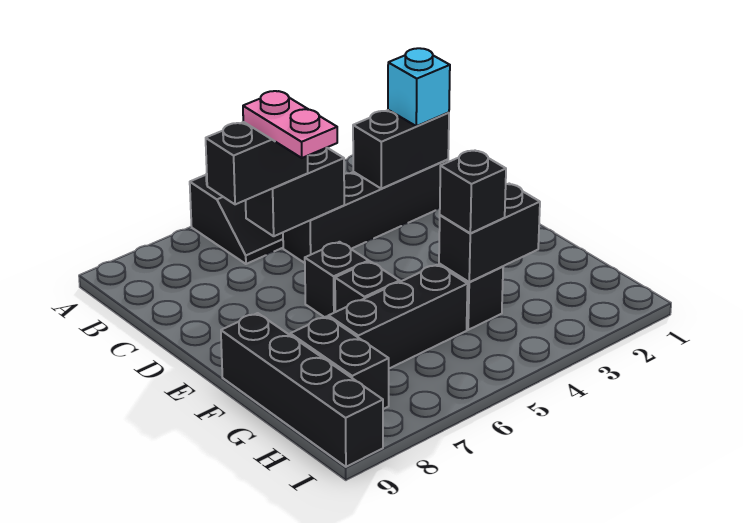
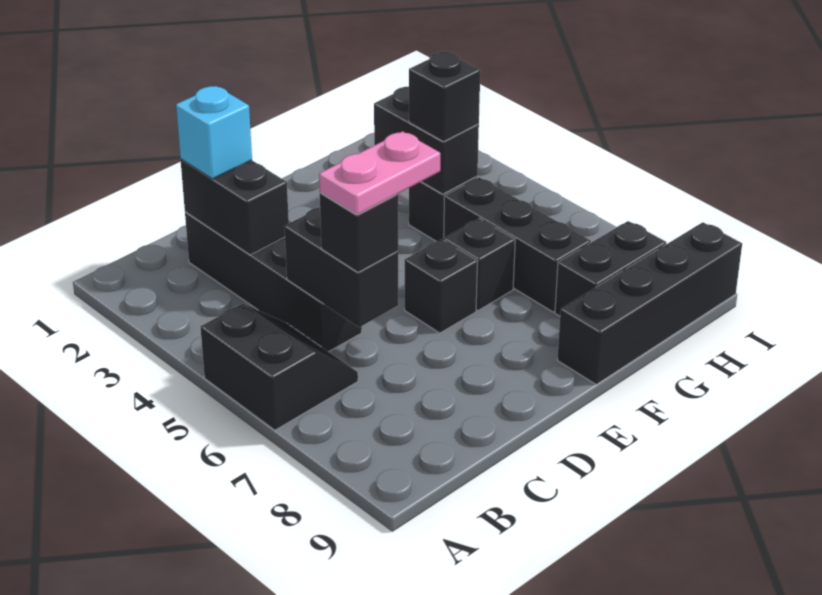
black brick C6:C7 level 3 -> black brick C6 level 3

